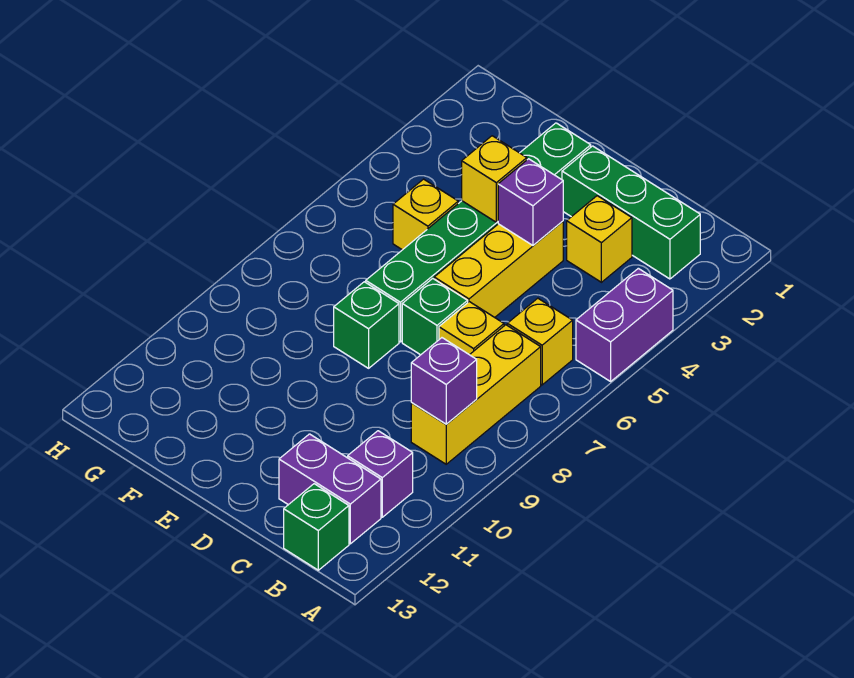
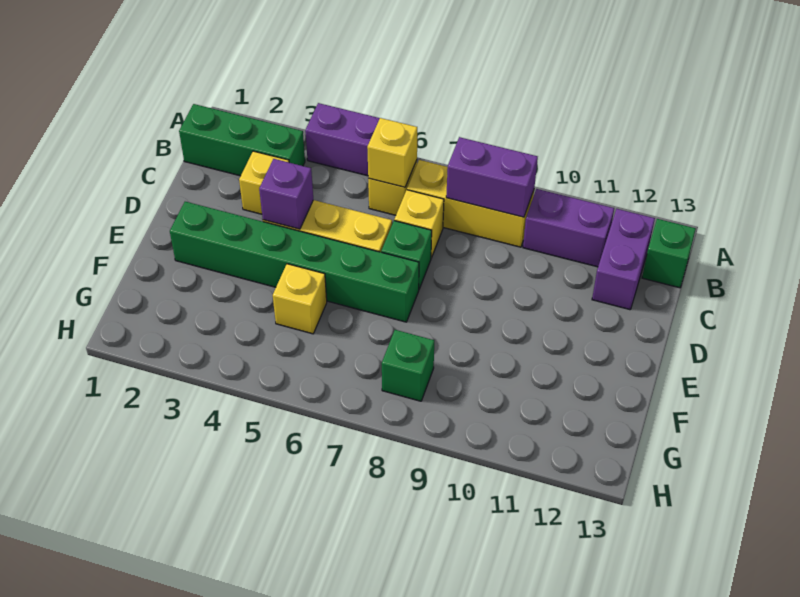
green brick B2:D2 level 1 -> green brick B1:B3 level 1
purple brick B9 level 2 -> purple brick B8:B9 level 2
purple brick B11 level 1 -> purple brick B10:B11 level 1
yellow brick E4 level 2 -> yellow brick B6 level 2
green brick E8 level 1 -> green brick G8 level 1

